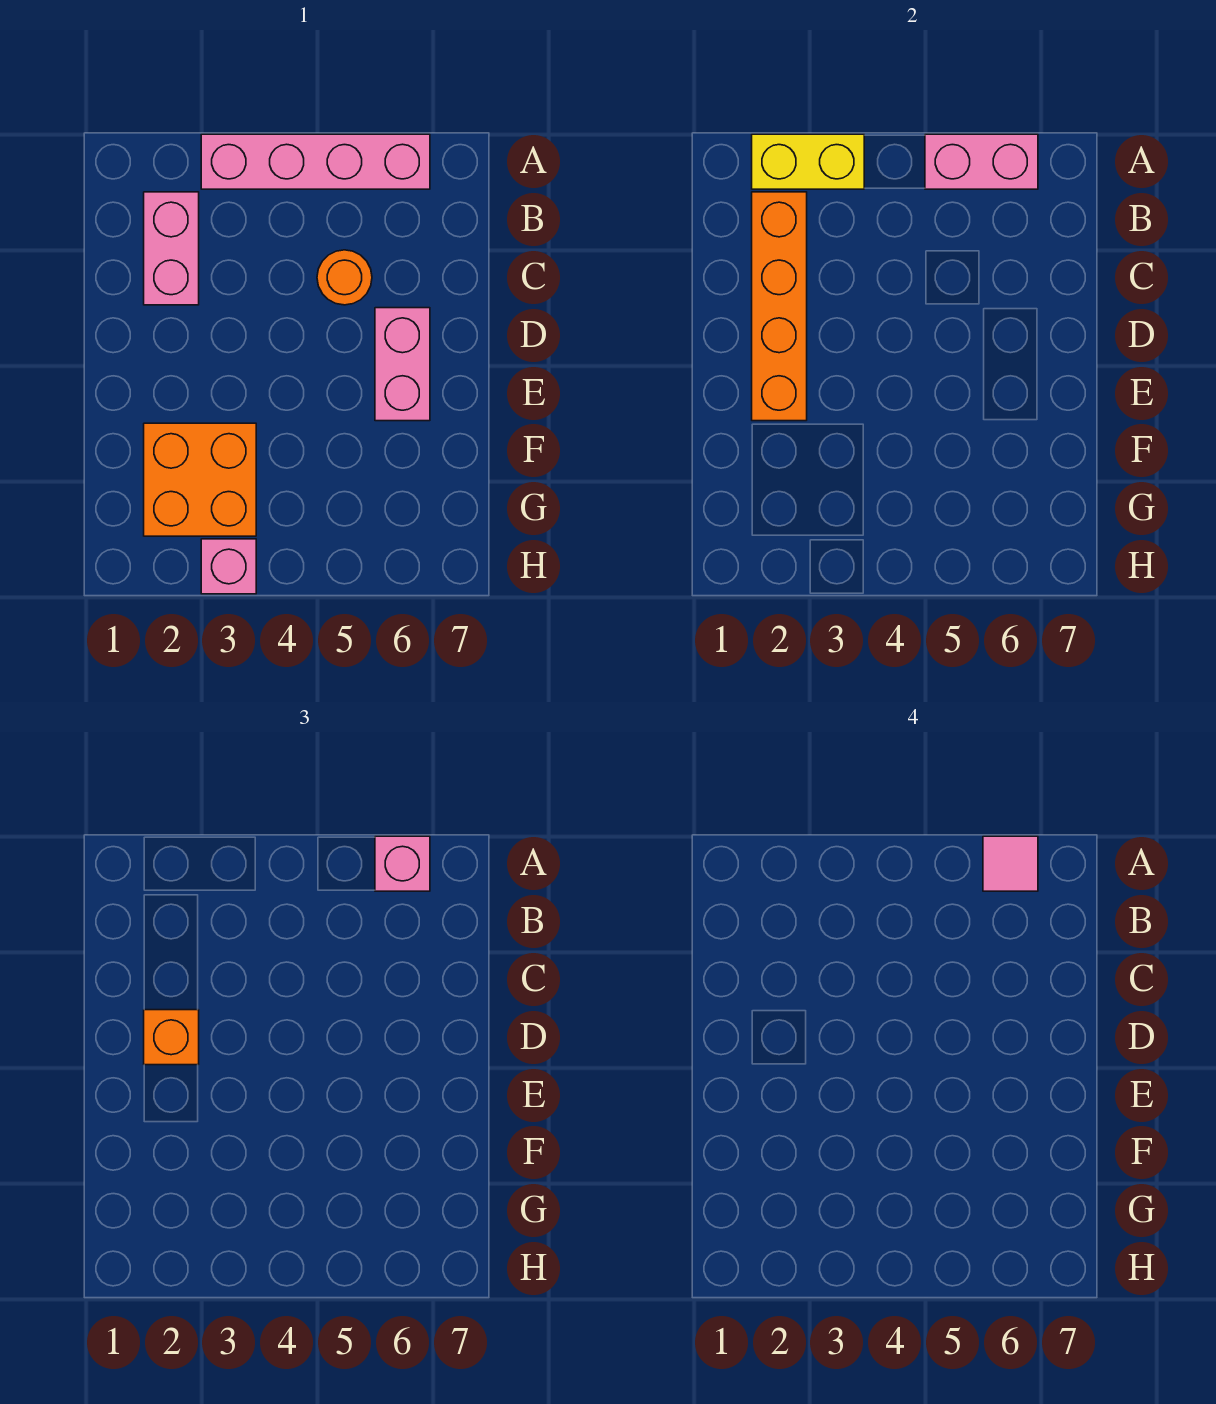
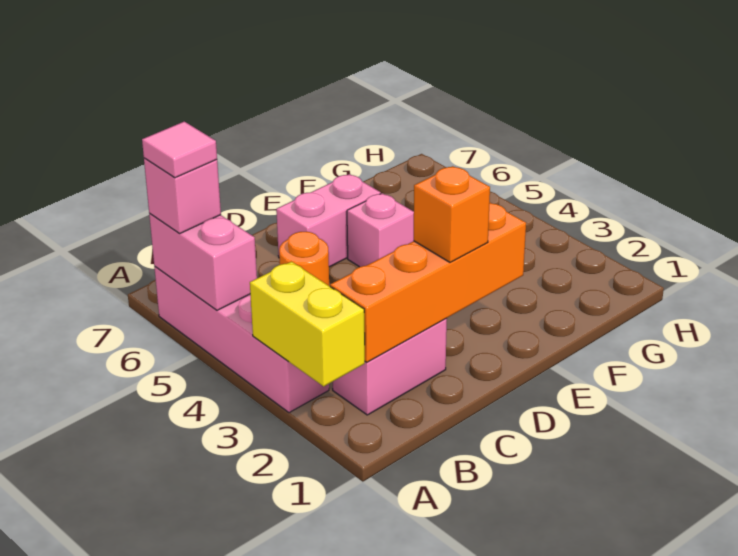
orange brick F2:G3 level 1 -> none
pink brick H3 level 1 -> pink brick E5 level 1

